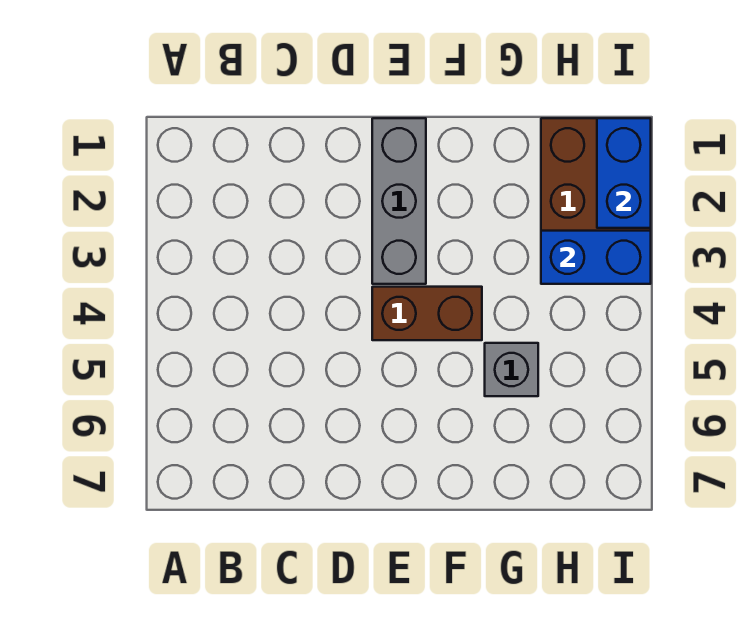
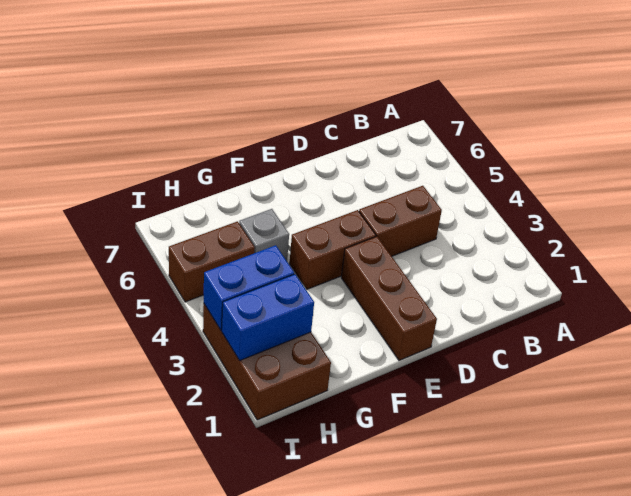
none -> brown brick C4:D4 level 1
grey brick E1:E3 level 1 -> brown brick E1:E3 level 1
none -> brown brick H5:I5 level 1
blue brick I1:I2 level 2 -> blue brick H2:I2 level 2

